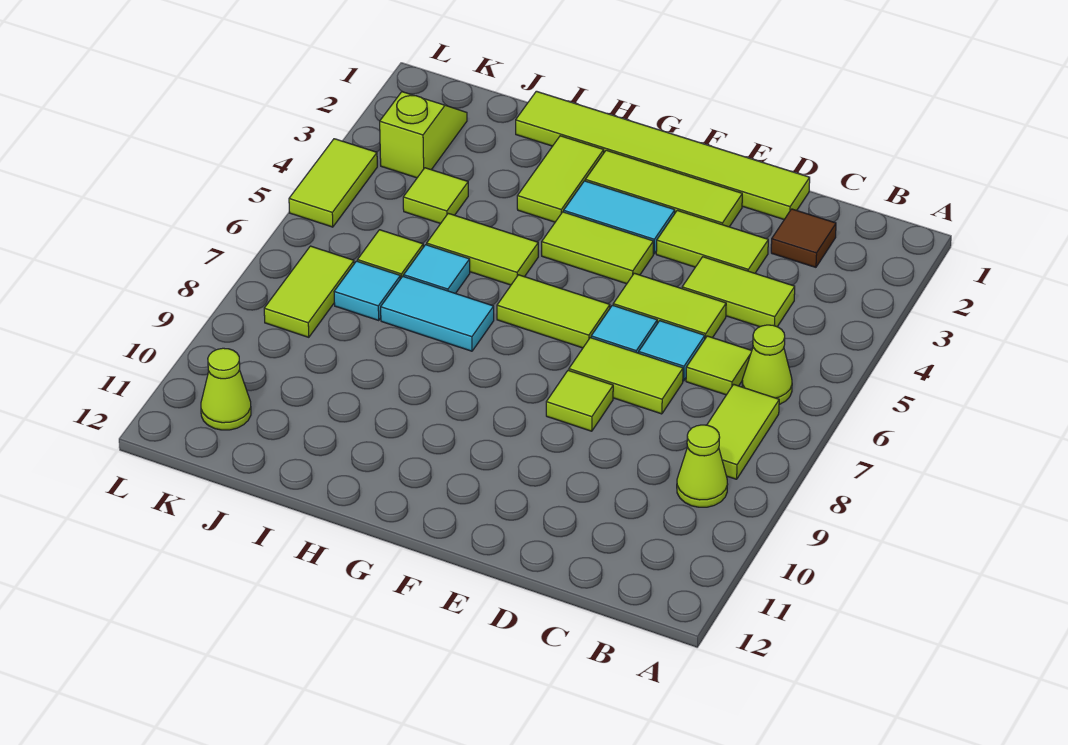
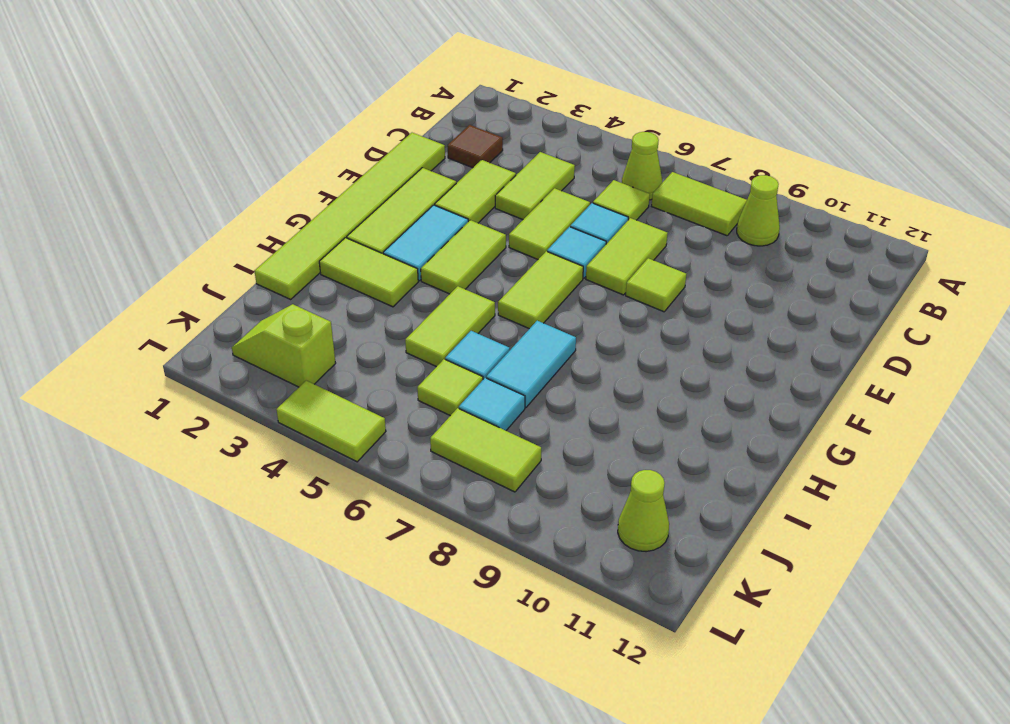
lime tile J4 level 1 -> none

